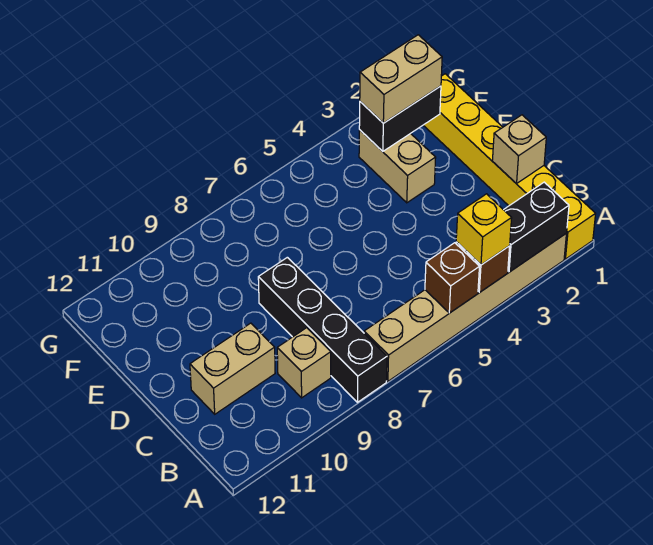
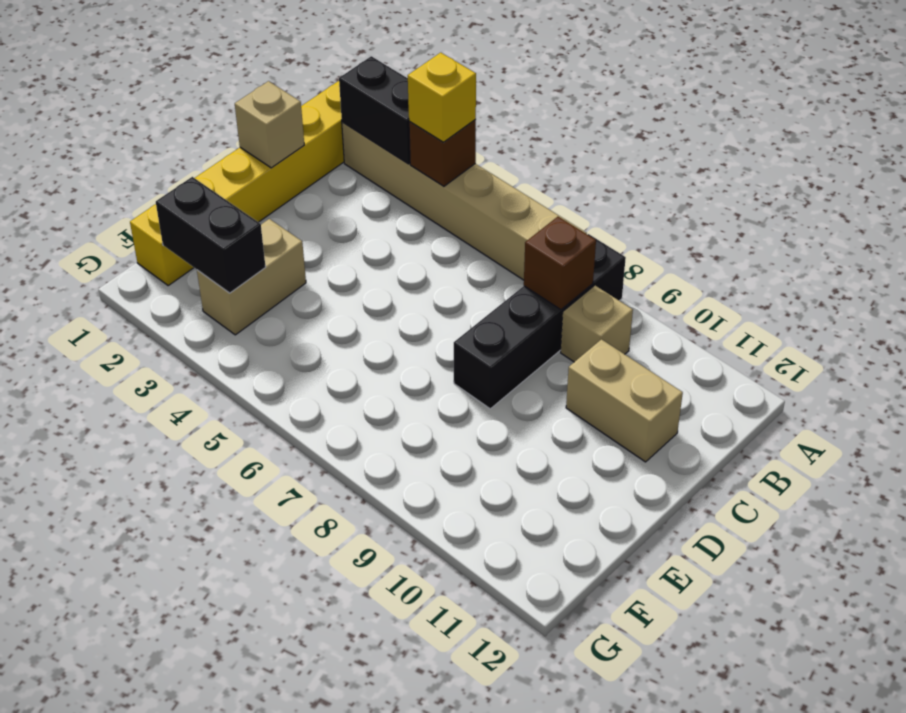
brown brick A5 level 2 -> brown brick B8 level 2
tan brick F2:F3 level 3 -> none

